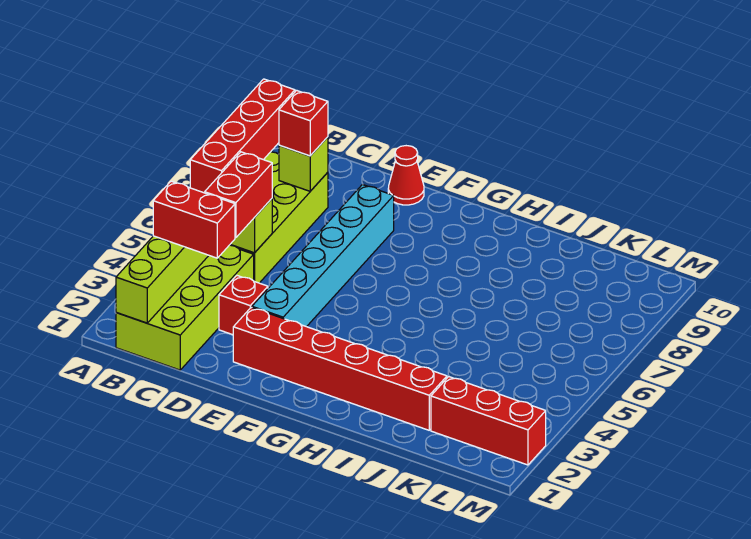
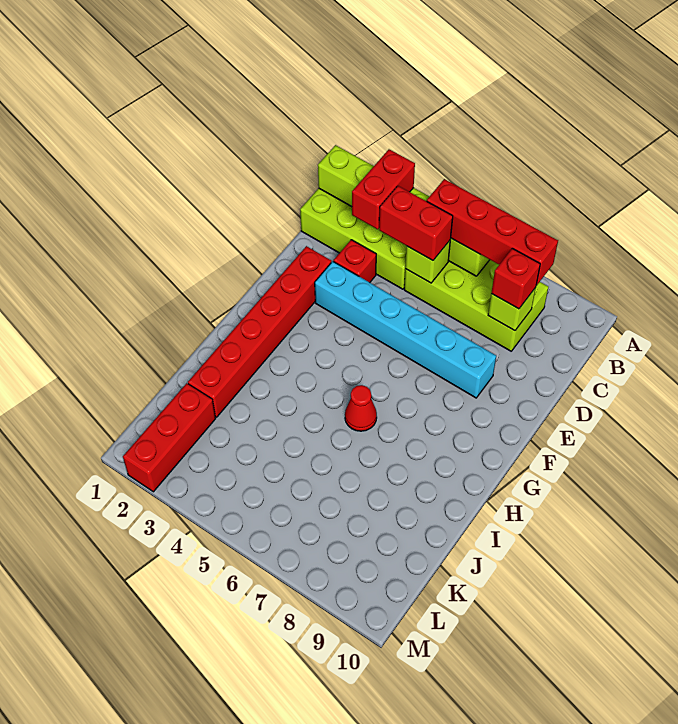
red cone E10 level 1 -> red cone H6 level 1

